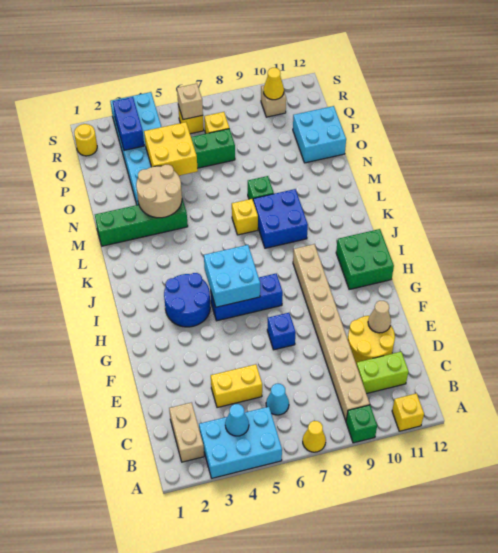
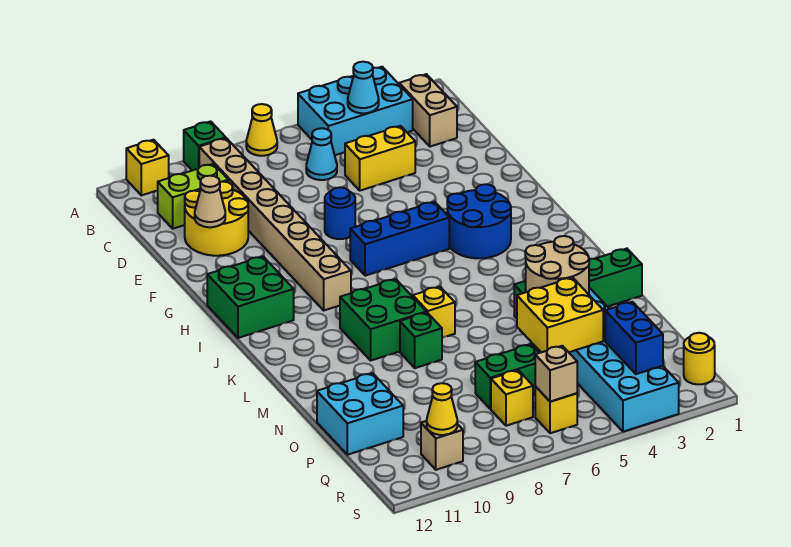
blue brick F7 level 1 -> blue round brick F7 level 1
cyan brick H5:I6 level 2 -> none
blue brick K8:L9 level 1 -> green brick K8:L9 level 1

